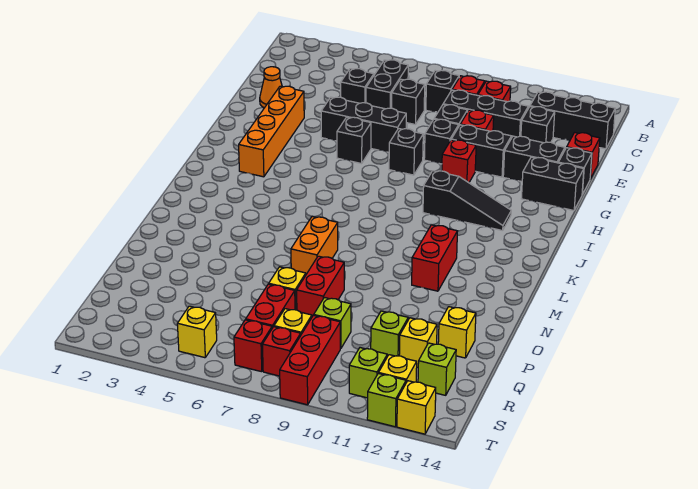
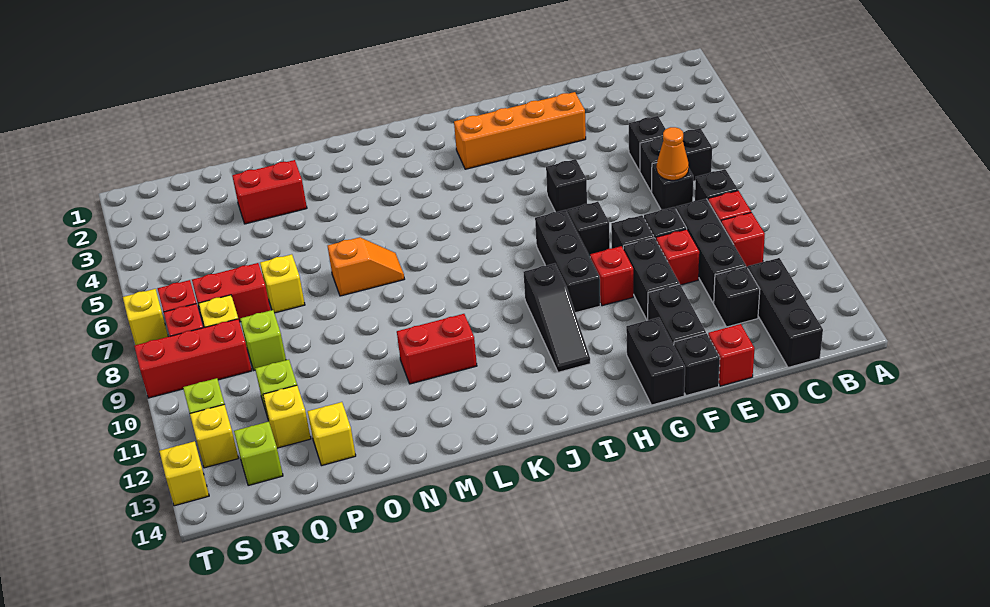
orange cone E2 level 1 -> orange cone D7 level 2
black brick F5:F7 level 1 -> black brick H8:H10 level 1
orange brick M7:N7 level 1 -> orange slope M7:N7 level 1 top N
red brick O8:P8 level 1 -> red brick O3:P3 level 1
yellow brick S5 level 1 -> yellow brick T7 level 1
lime brick T12 level 1 -> none

